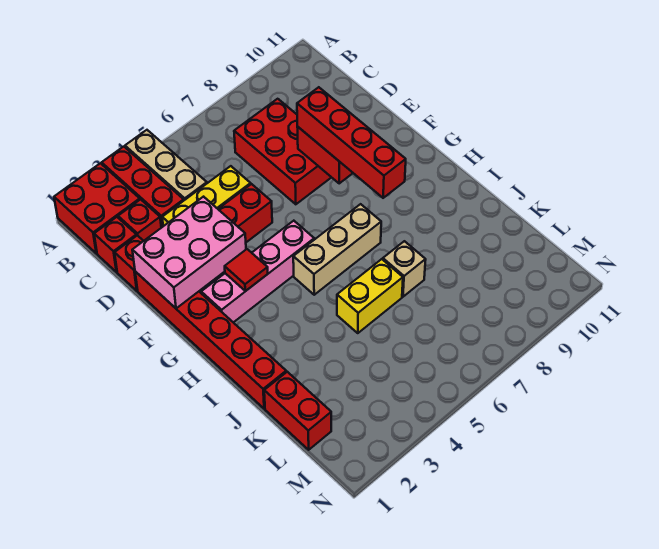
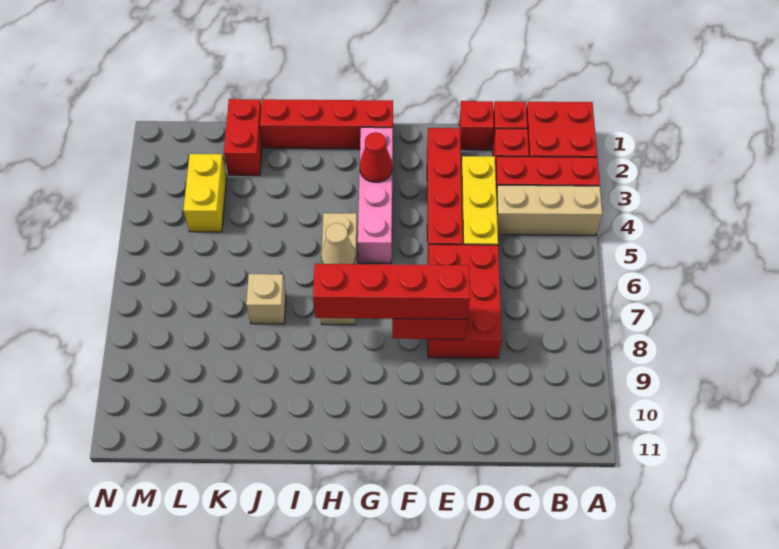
red brick C7:E8 level 1 -> red brick D6:E8 level 1
red brick E1:J1 level 1 -> red brick G1:J1 level 1
pink brick E1:F3 level 2 -> none
red tile G3 level 2 -> red cone G3 level 2
none -> tan cone H6 level 2
yellow brick J5:J6 level 1 -> yellow brick L3:L4 level 1
red brick K1:L1 level 1 -> red brick K1:K2 level 1

